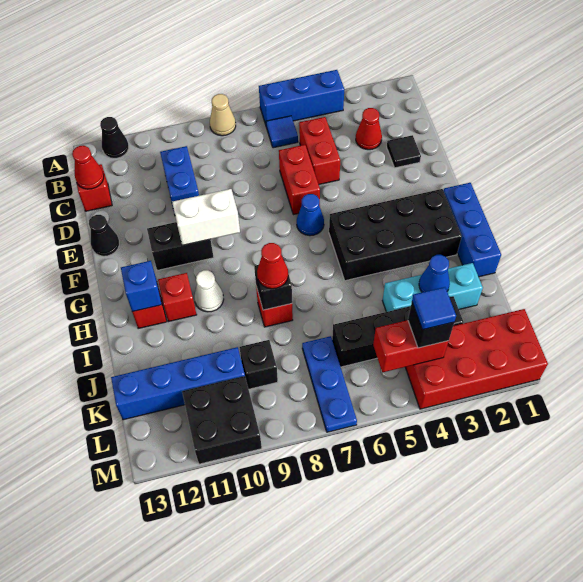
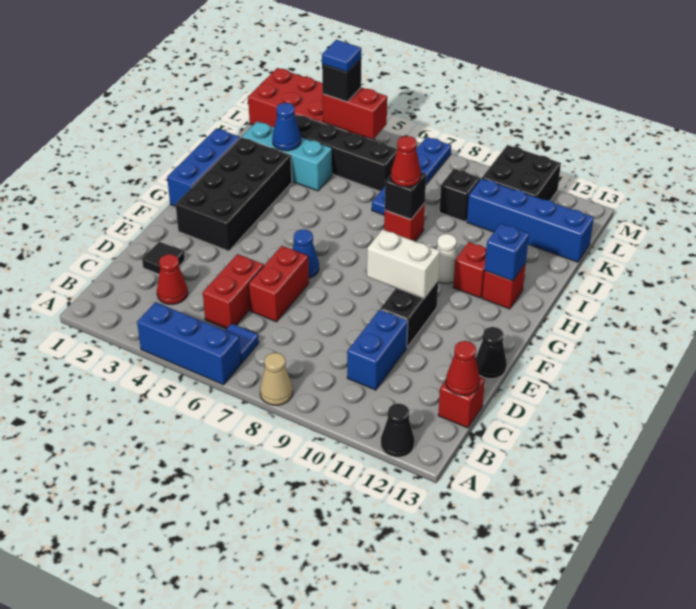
black brick F10:F11 level 1 -> black brick E10:F10 level 1
black brick G2:H5 level 1 -> black brick F2:I3 level 1
blue plate K7:M7 level 1 -> blue plate J7:M7 level 1

